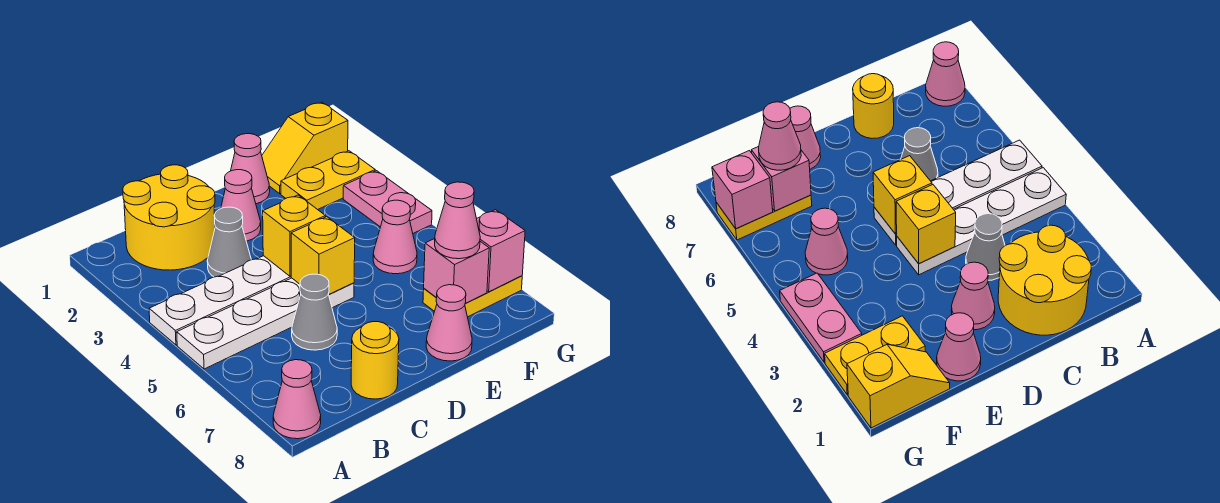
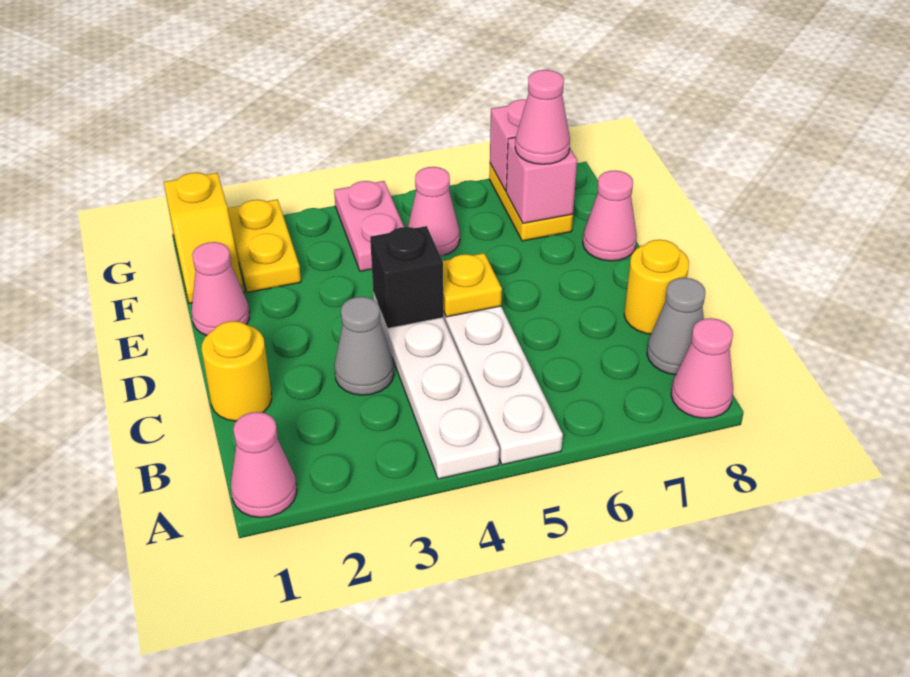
yellow round brick B1:C2 level 1 -> yellow round brick C1 level 1
grey cone C6 level 1 -> grey cone B8 level 1
pink cone D2 level 1 -> pink cone A1 level 1
yellow brick D4 level 2 -> black brick D4 level 2
yellow brick D5 level 2 -> yellow plate D5 level 2
pink plate G3:G4 level 1 -> pink plate F4:G4 level 1

